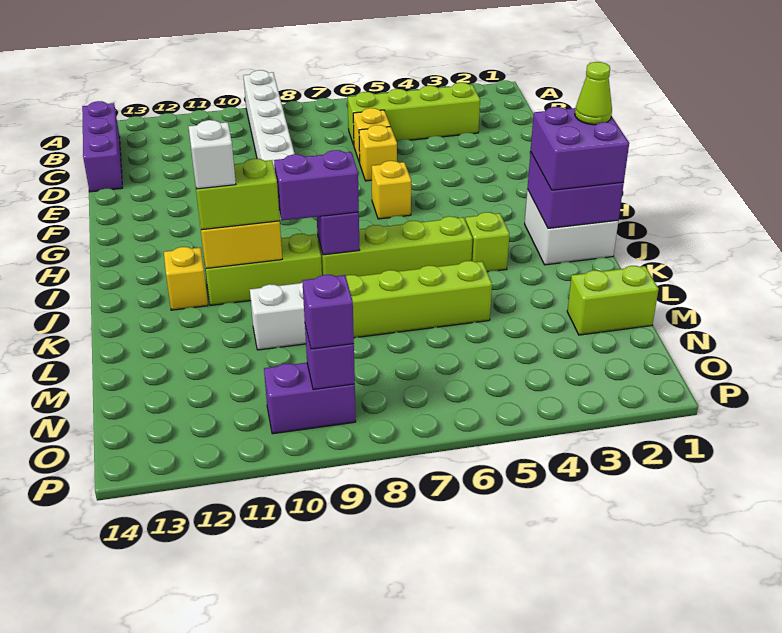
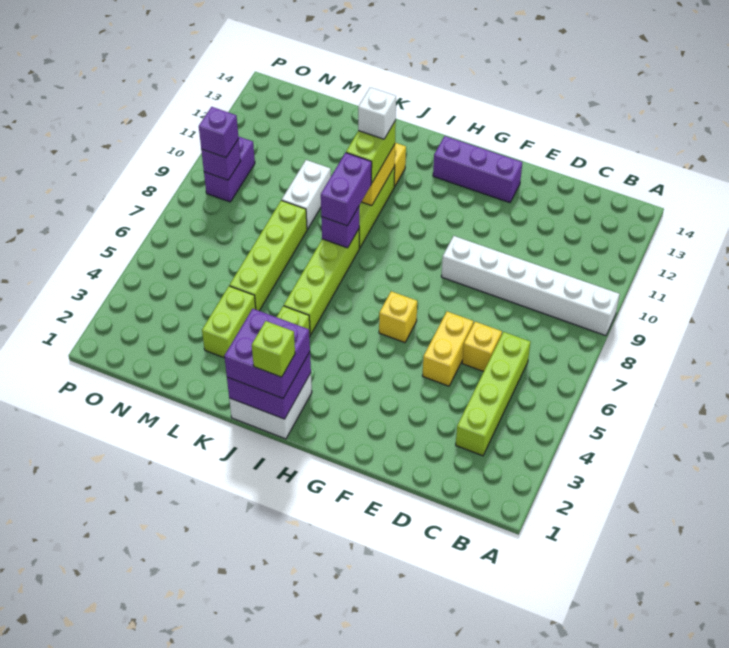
purple brick B14:D14 level 1 -> purple brick F13:H13 level 1
yellow brick E6 level 1 -> yellow brick E5:E6 level 1
lime cone I1 level 4 -> lime brick I1 level 4
lime brick M1:M2 level 1 -> lime brick L3:L4 level 1

